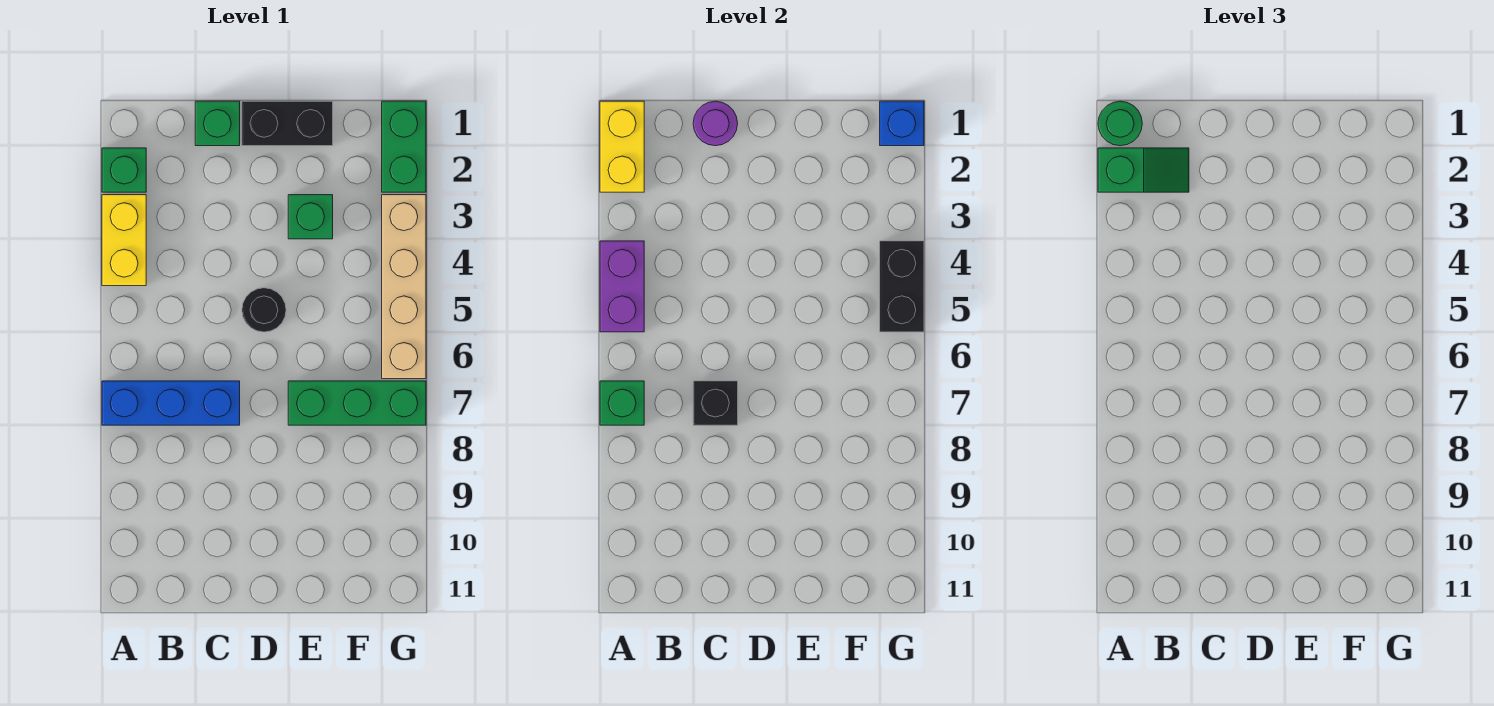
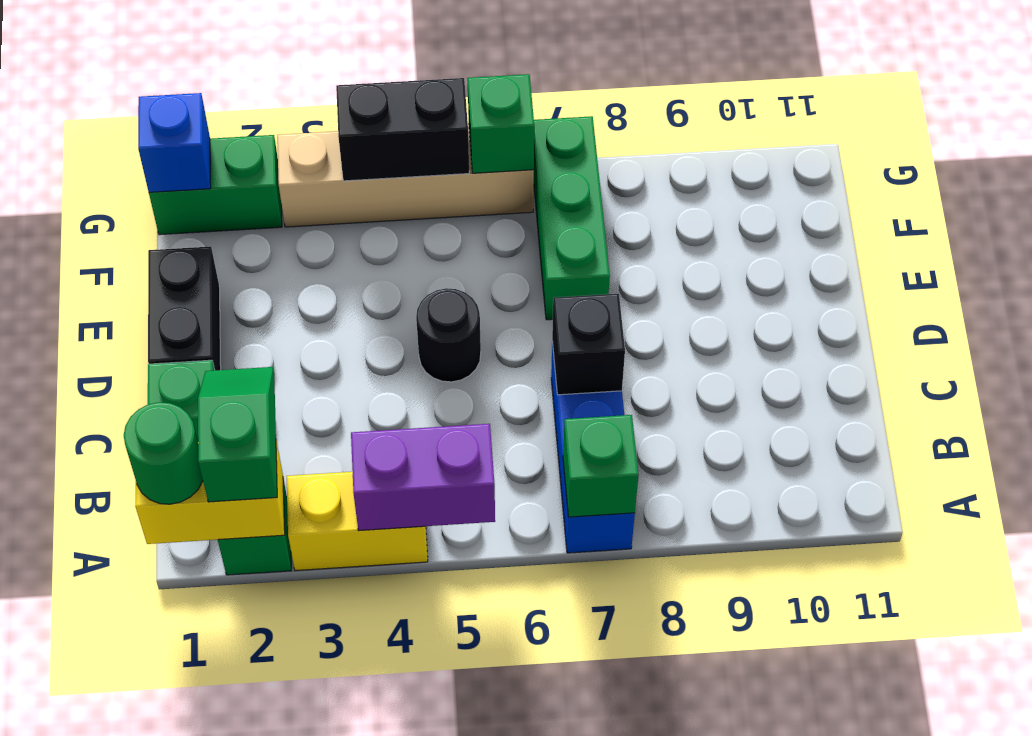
purple round brick C1 level 2 -> none
green brick E3 level 1 -> green brick G6 level 2

